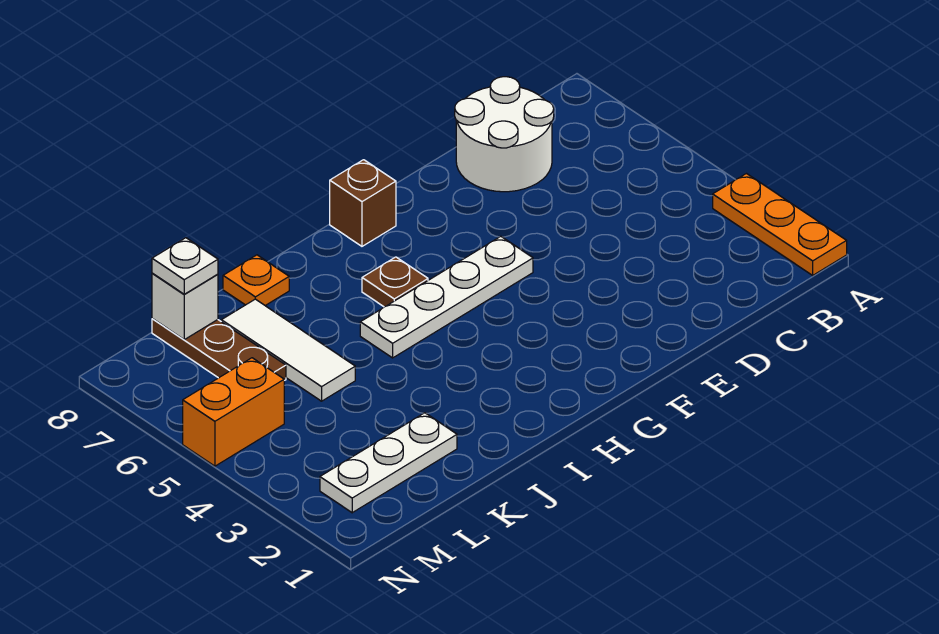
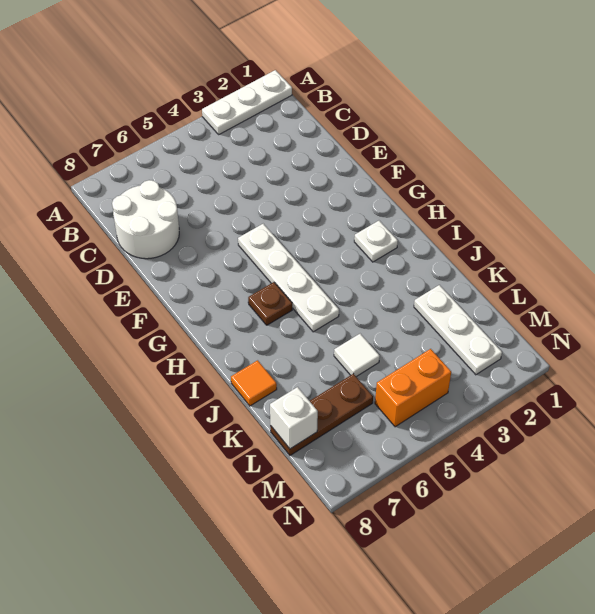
orange plate A1:A3 level 1 -> white plate A1:A3 level 1
brown brick G8 level 1 -> none
orange plate J8 level 1 -> orange tile J8 level 1
white tile K5:K7 level 1 -> white tile K5 level 1
white plate L8 level 3 -> white plate H2 level 1
orange brick M5:N5 level 1 -> orange brick M4:M5 level 1

